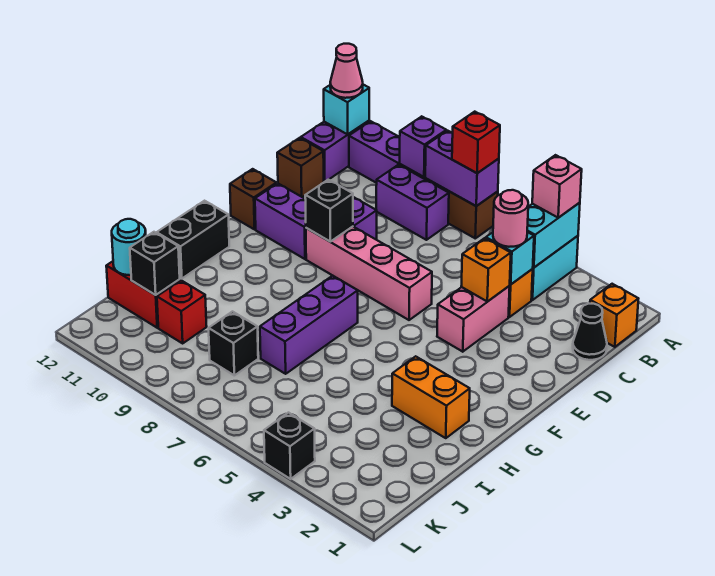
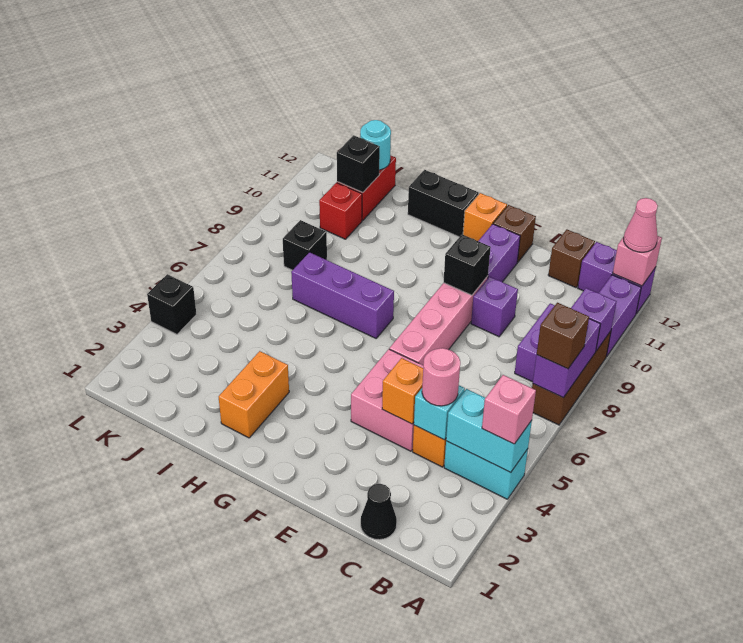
red brick A7 level 3 -> brown brick A7 level 3
cyan brick A12 level 2 -> pink brick A12 level 2
orange brick B1 level 1 -> orange brick F12 level 1
pink brick D4:E4 level 1 -> pink brick D4:E5 level 1

